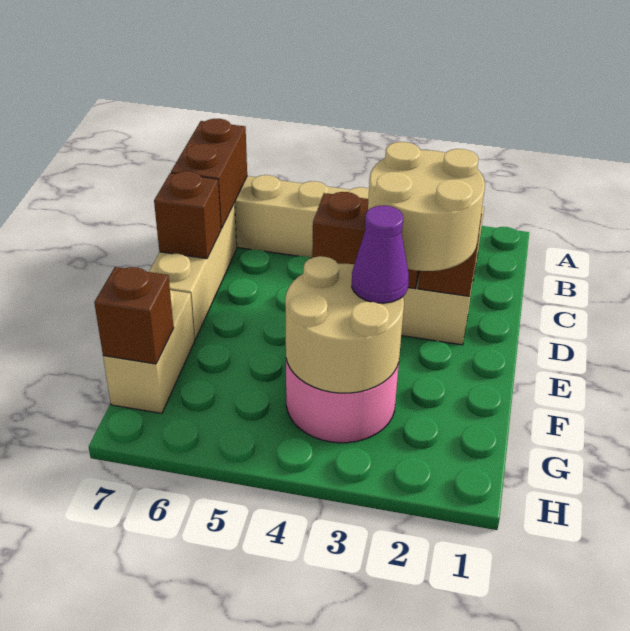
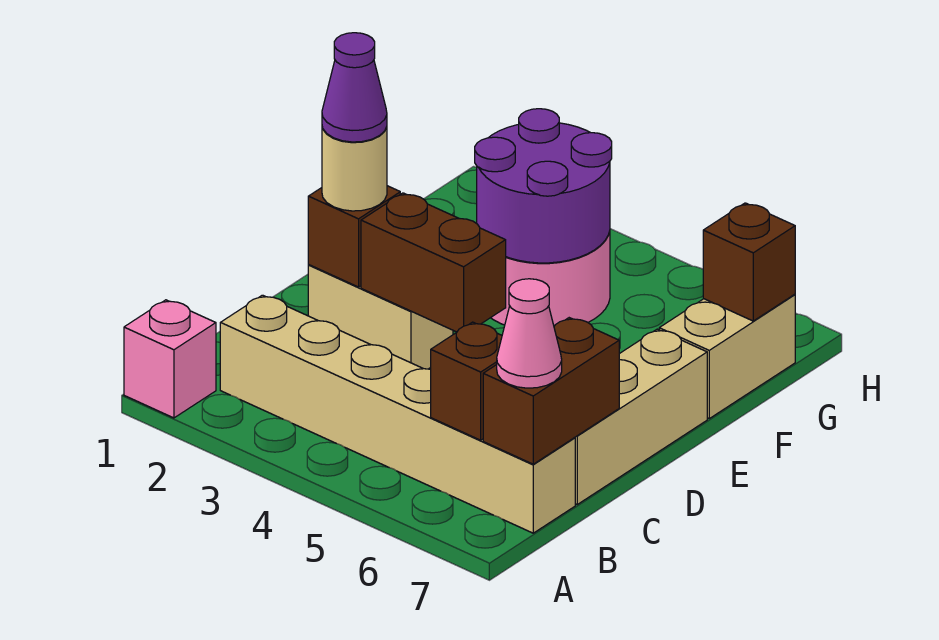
none -> pink brick A1 level 1
none -> pink cone B7 level 3
tan round brick D2:E3 level 3 -> tan round brick D2 level 3
brown brick D7 level 2 -> brown brick B6 level 2
tan round brick F3:G4 level 2 -> purple round brick F3:G4 level 2
purple cone F3 level 3 -> purple cone D2 level 4

